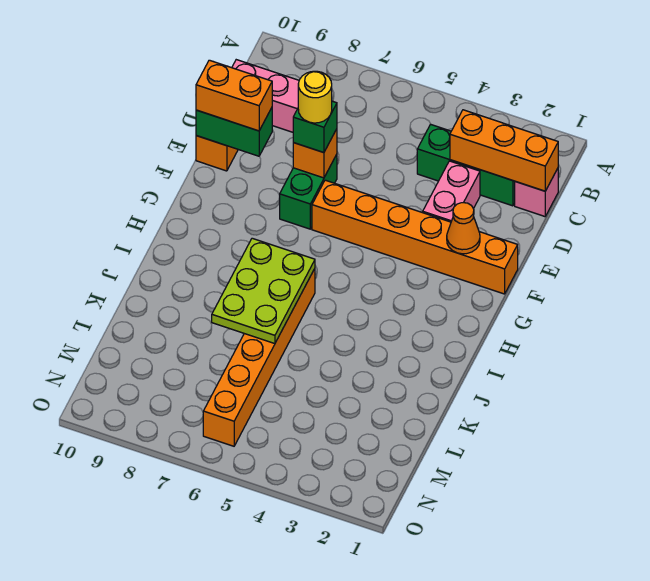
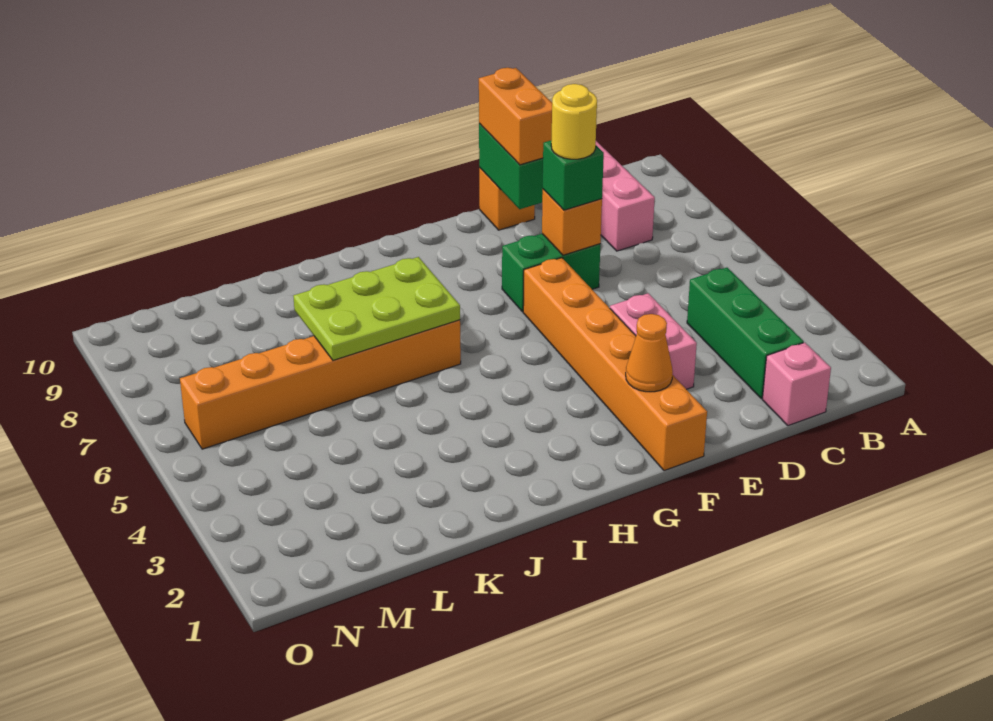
orange brick C1:C3 level 2 -> none
pink brick D3:E3 level 1 -> pink brick E3:E4 level 1

